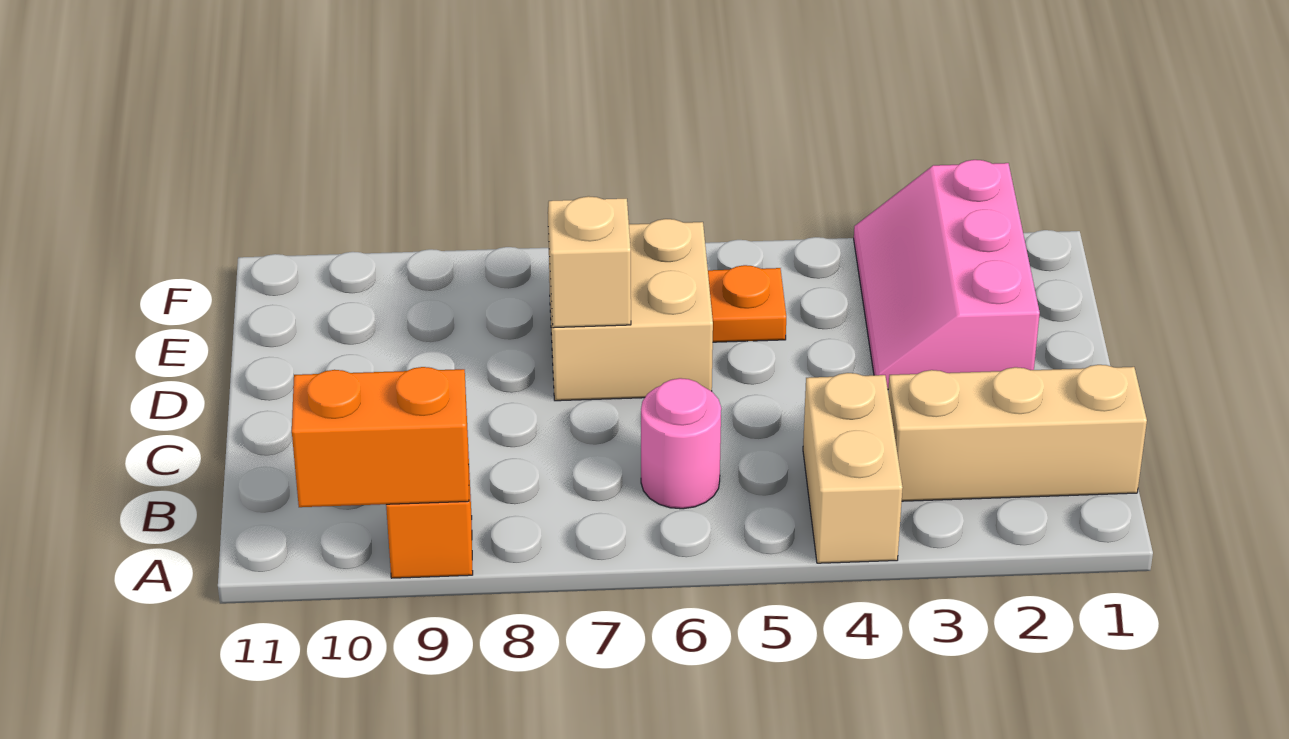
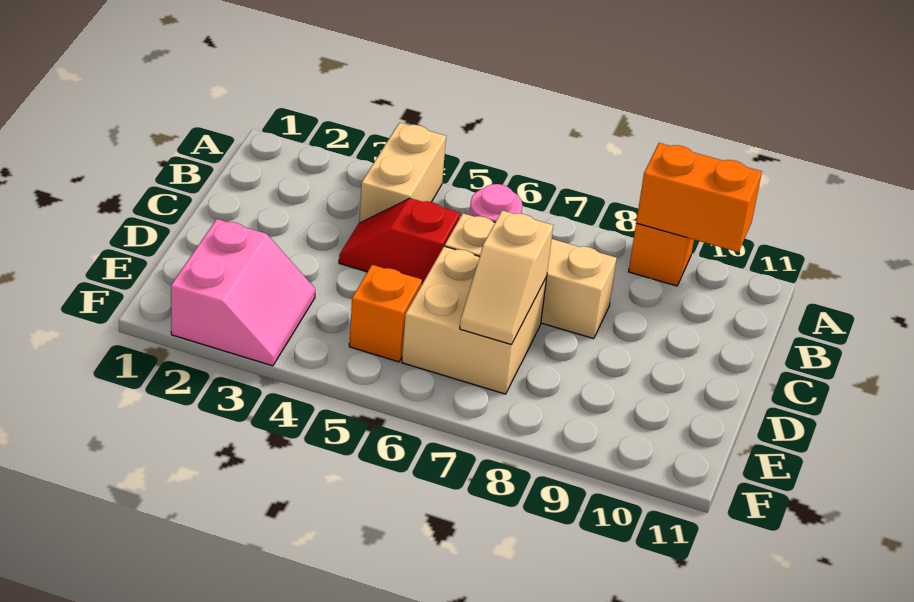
tan brick B1:B3 level 1 -> tan brick C6:C8 level 1
none -> red slope C4:C5 level 1 top 5
pink slope D2:F3 level 1 top 2 -> pink slope E2:F3 level 1 top 2
orange plate E5 level 1 -> orange brick E5 level 1

